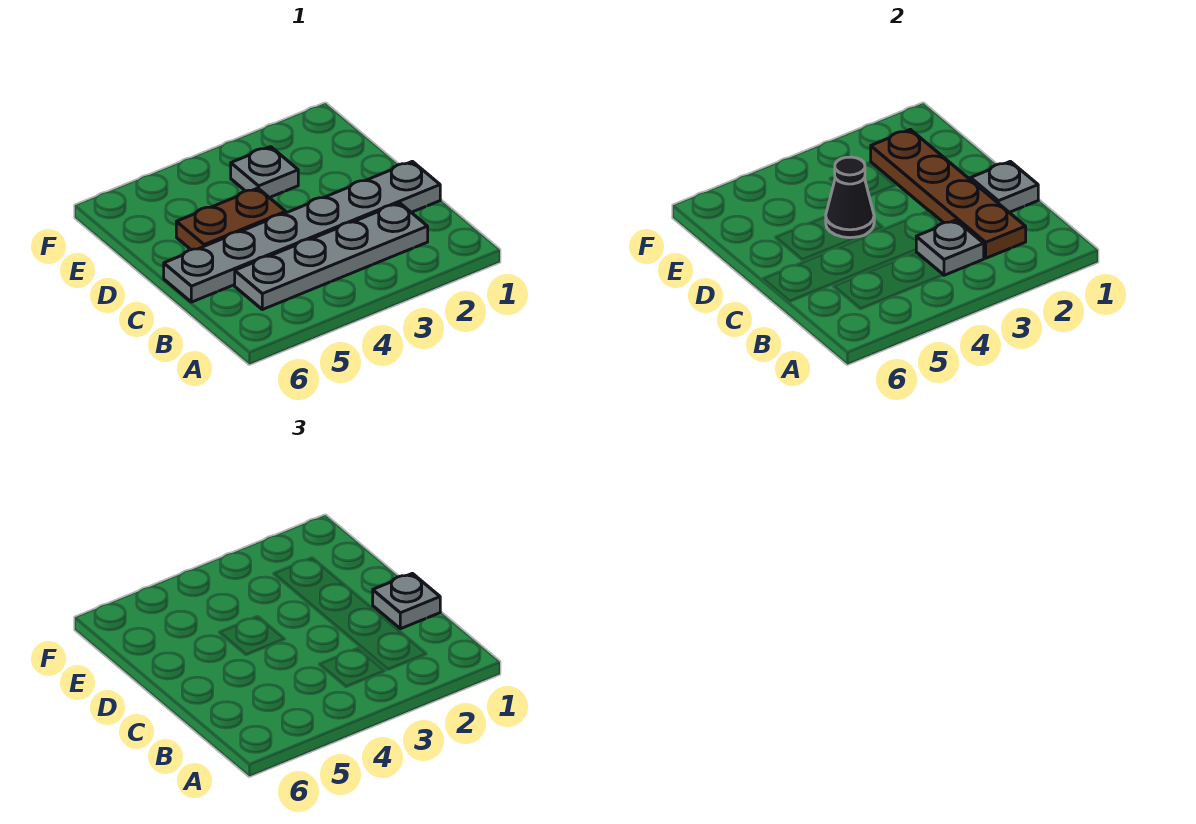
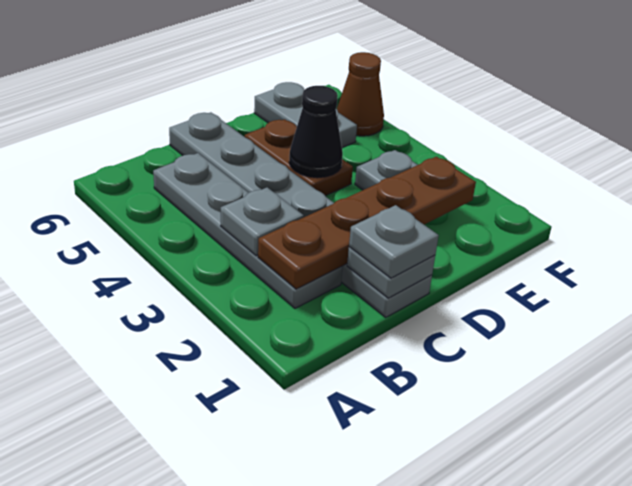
none -> grey plate E5:E6 level 1
none -> brown cone F5 level 1

